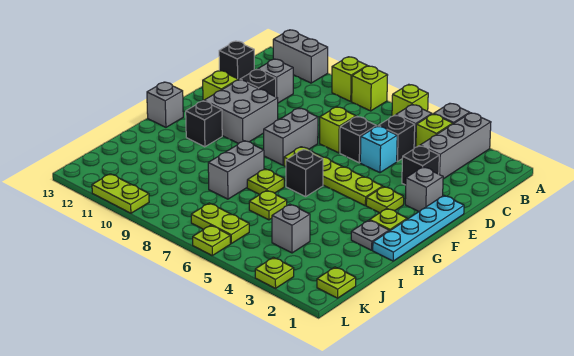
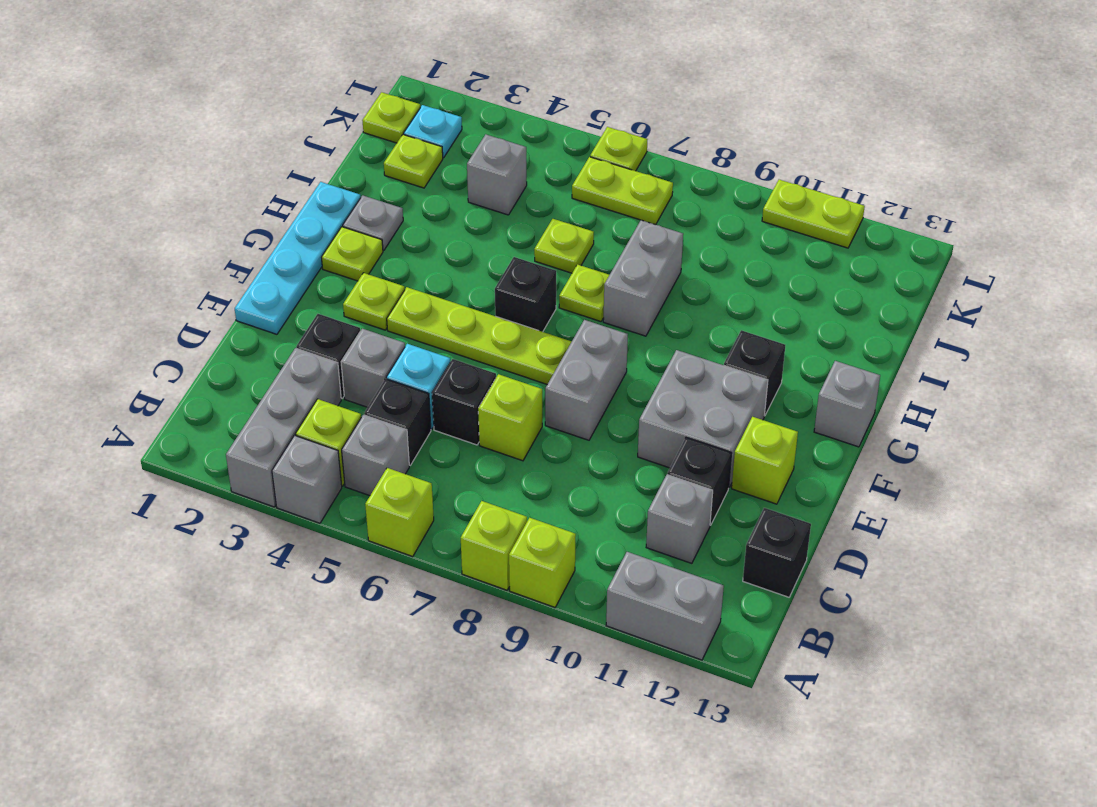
grey brick E2 level 1 -> grey brick D4 level 1
none -> cyan plate K2 level 1
lime plate L3 level 1 -> lime plate J2 level 1

